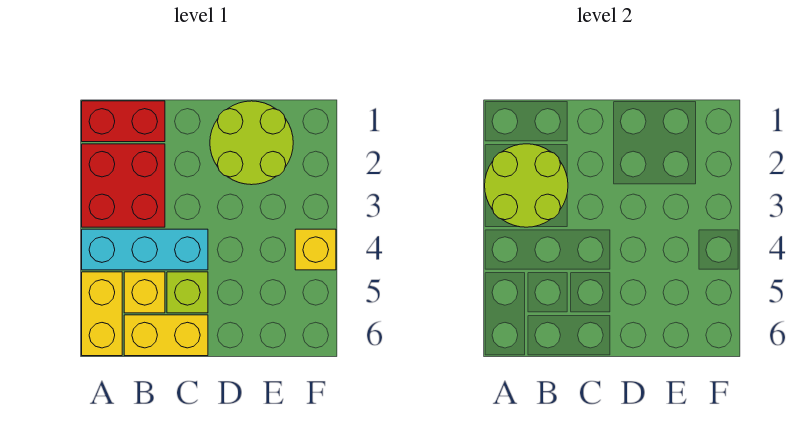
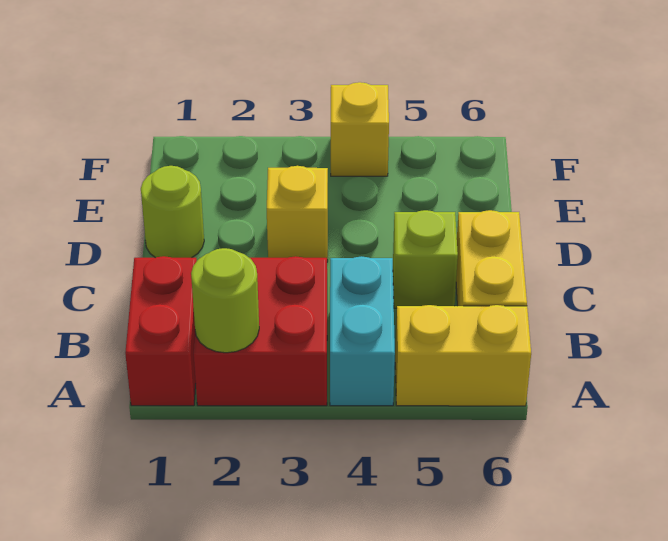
lime round brick A2:B3 level 2 -> lime round brick A2 level 2
cyan brick A4:C4 level 1 -> cyan brick A4:B4 level 1
yellow brick B5 level 1 -> yellow brick D3 level 1
lime round brick D1:E2 level 1 -> lime round brick D1 level 1

